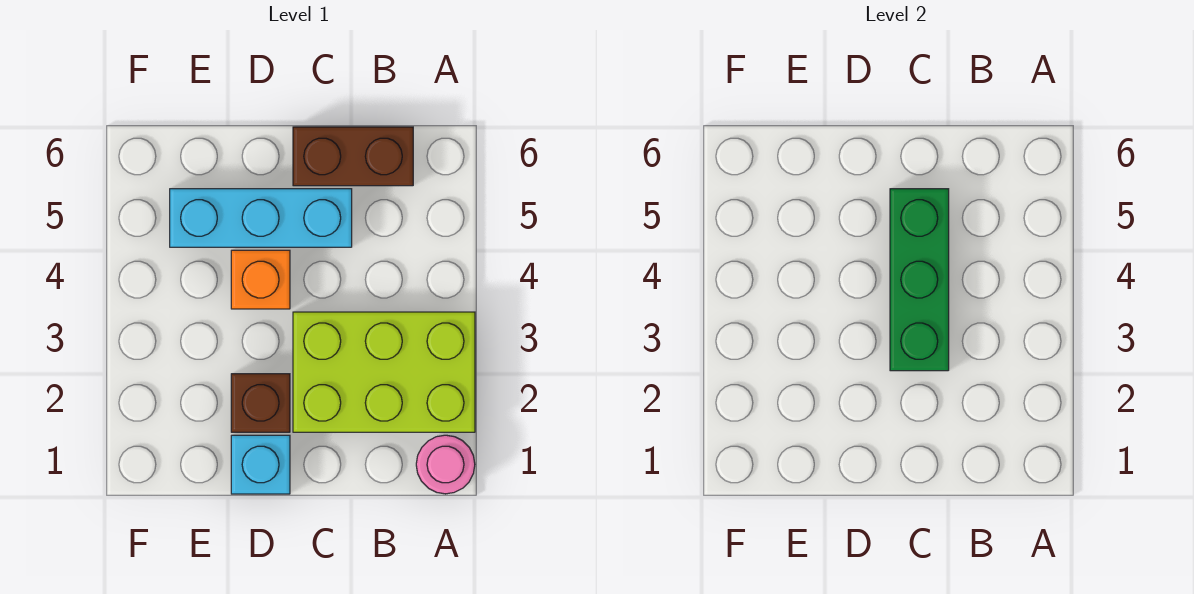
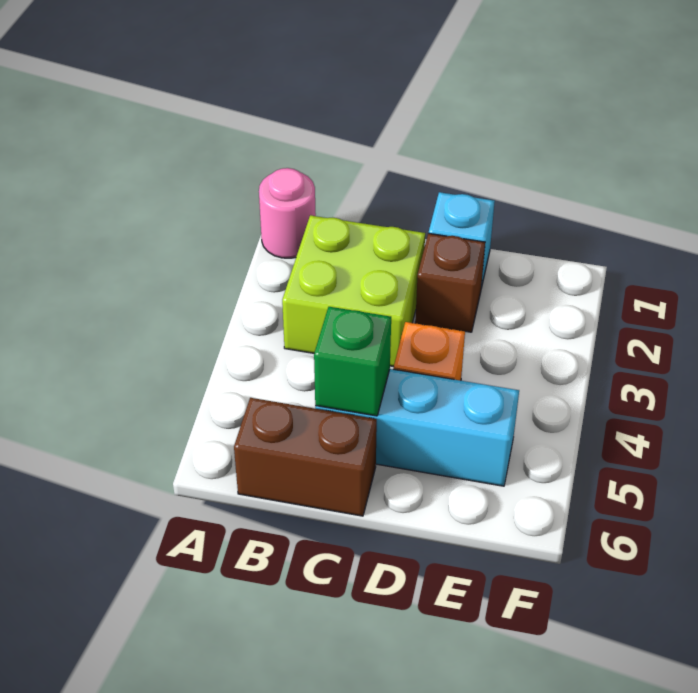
lime brick A2:C3 level 1 -> lime brick B2:C3 level 1
green brick C3:C5 level 2 -> green brick C5 level 2

